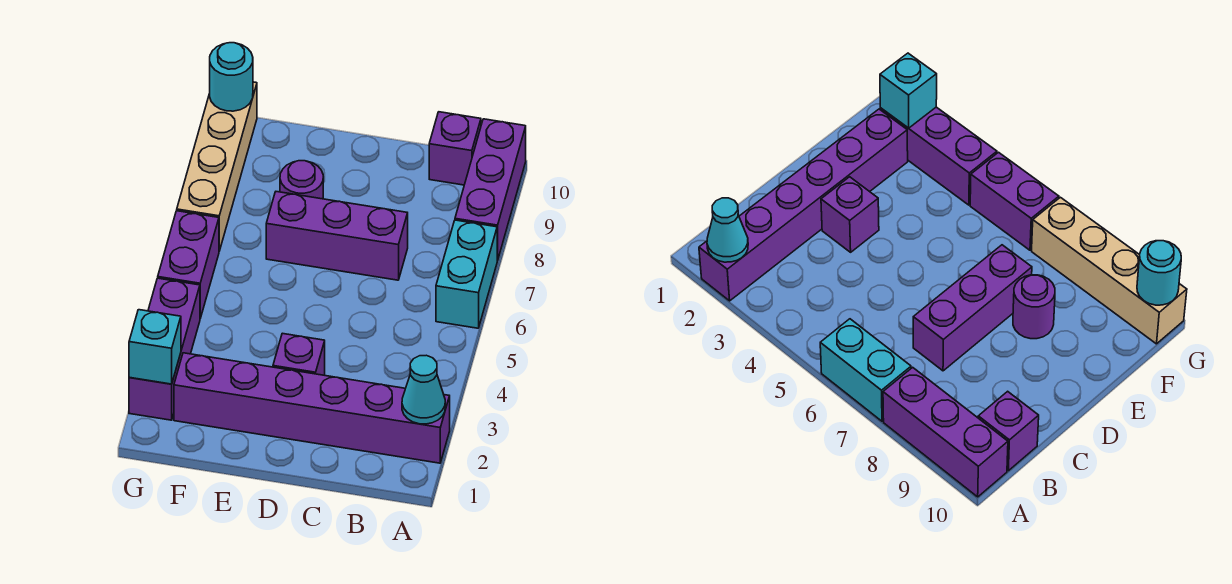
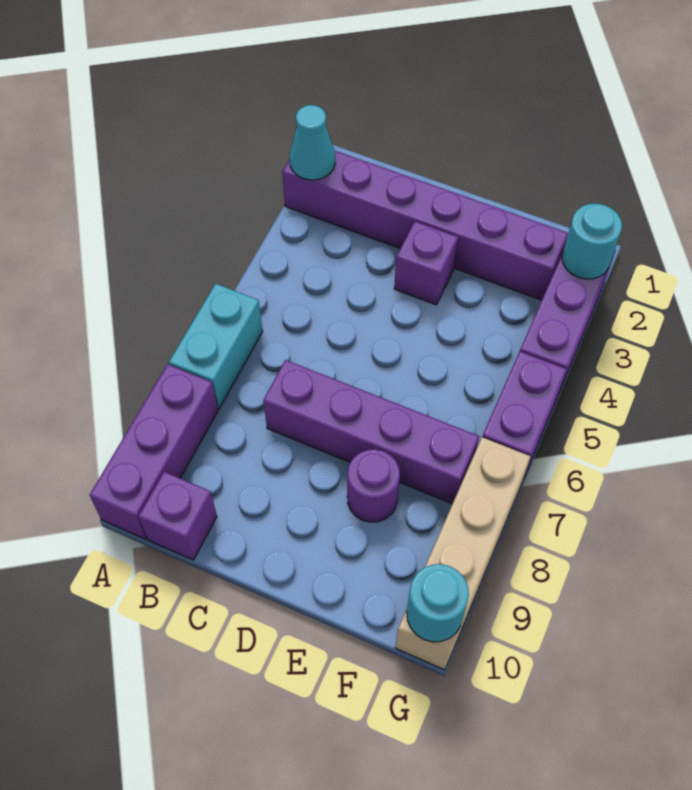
purple brick C7:E7 level 1 -> purple brick C7:F7 level 1
cyan brick G2 level 2 -> cyan round brick G2 level 2

